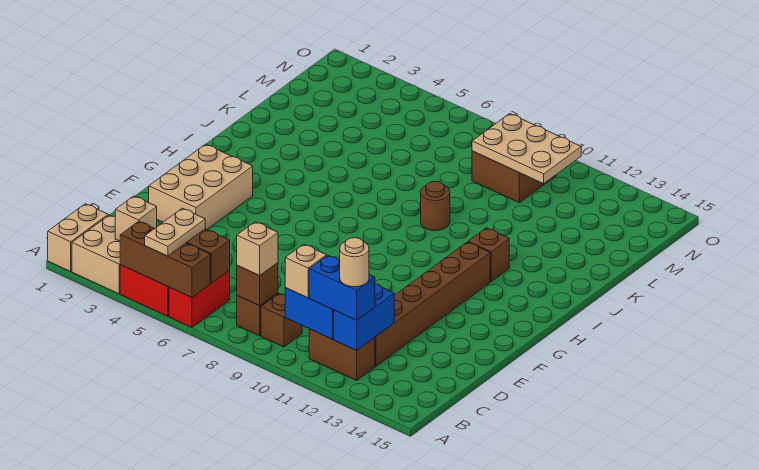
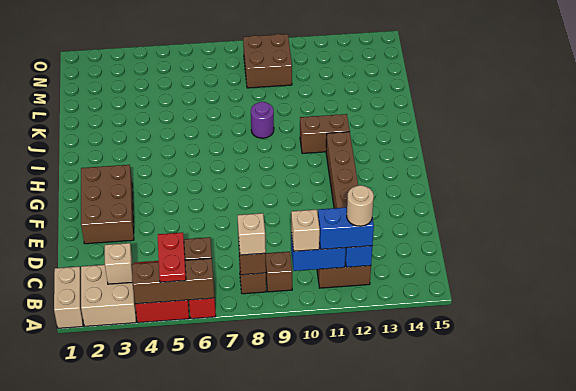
tan plate A5:B5 level 3 -> red plate A5:B5 level 3
tan brick E2:G3 level 1 -> brown brick E2:G3 level 1
brown brick I12 level 1 -> brown brick I11:I12 level 1
brown round brick J9 level 1 -> purple round brick J9 level 1
tan plate M9:N11 level 2 -> none

